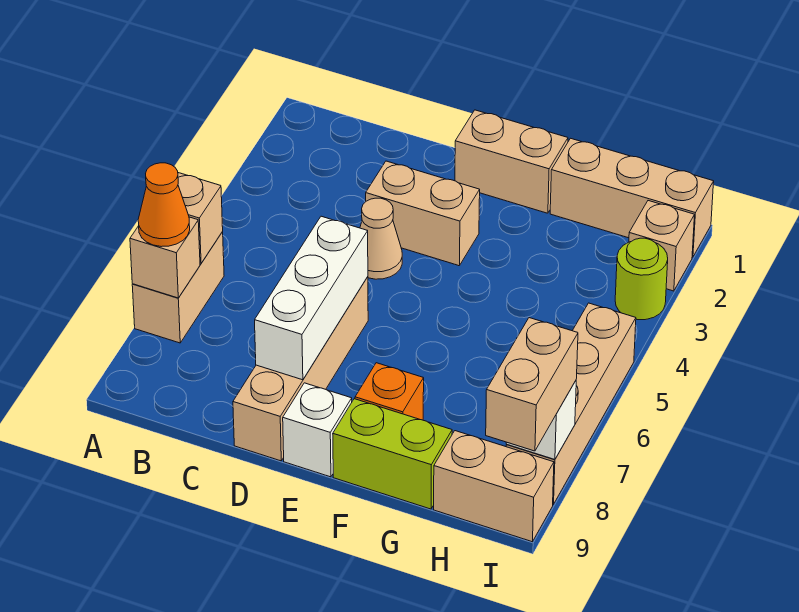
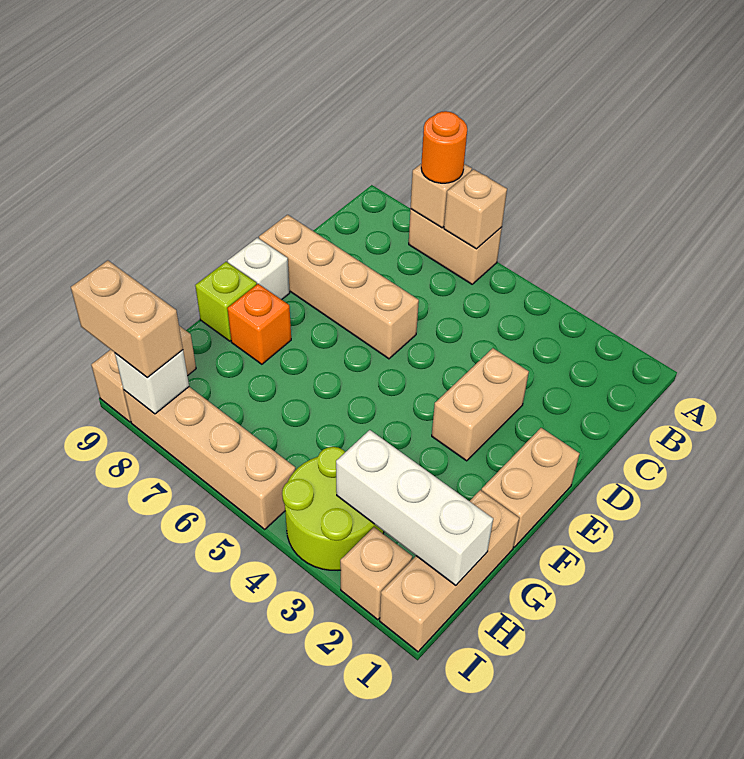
orange cone A7 level 3 -> orange round brick A7 level 3
tan cone D4 level 1 -> none
white brick D6:D8 level 2 -> white brick H1:H3 level 2
lime brick F9:G9 level 1 -> lime brick F9 level 1
lime round brick I3 level 1 -> lime round brick H3:I4 level 1

